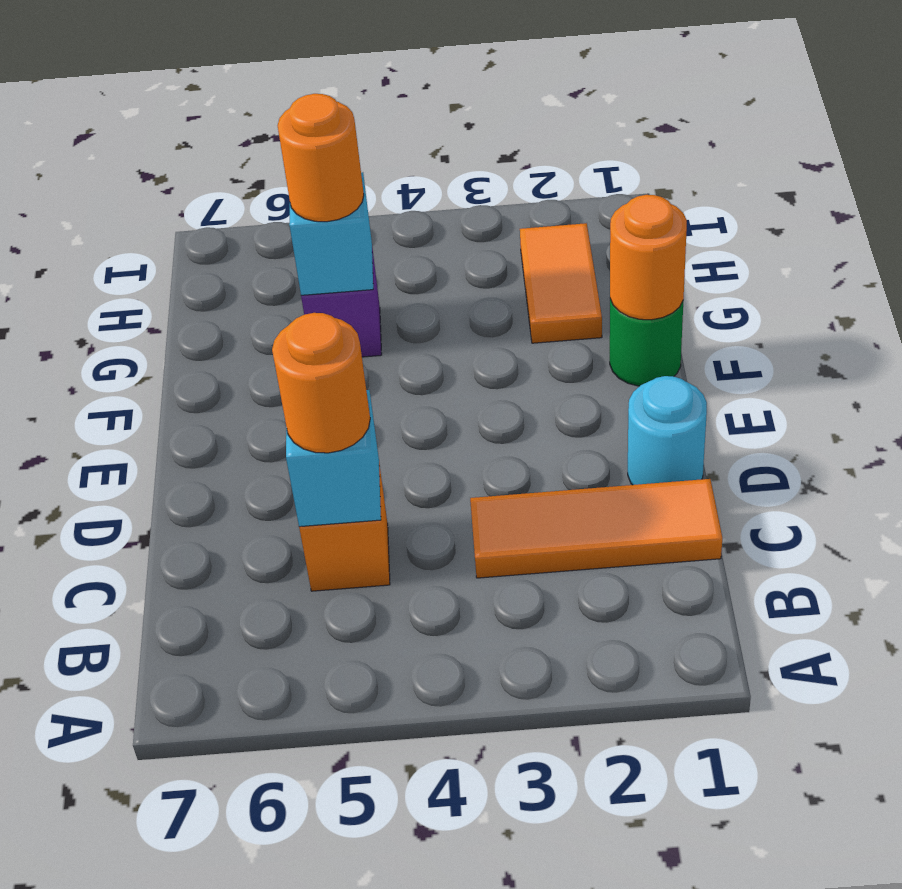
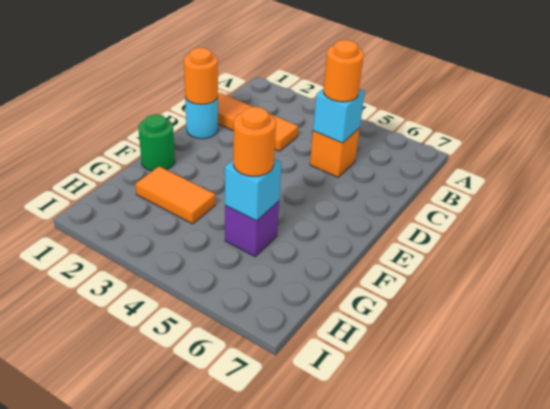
orange round brick F1 level 2 -> orange round brick D1 level 2
orange tile G2:H2 level 1 -> orange tile G2:G3 level 1

